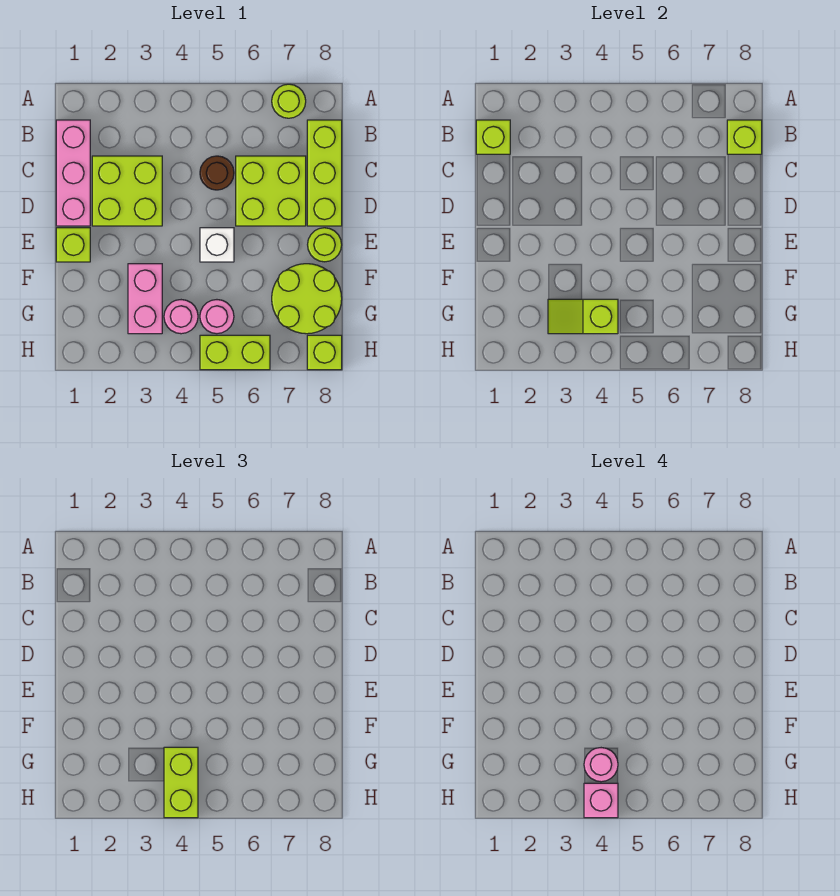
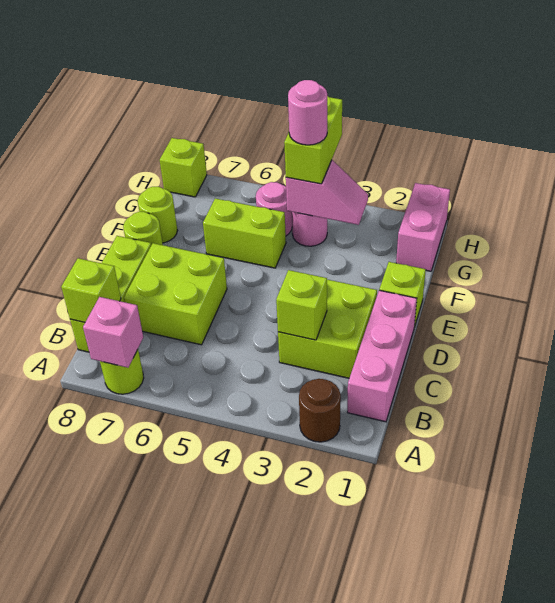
lime brick B1 level 2 -> lime brick C3 level 2
brown round brick C5 level 1 -> brown round brick A2 level 1
white brick E5 level 1 -> none
pink brick F3:G3 level 1 -> pink brick G1:H1 level 1
lime round brick F7:G8 level 1 -> lime round brick F8 level 1
lime slope G3:G4 level 2 top 4 -> pink slope G3:G4 level 2 top 4
pink brick H4 level 4 -> pink brick A7 level 2
lime brick H5:H6 level 1 -> lime brick F5:F6 level 1

